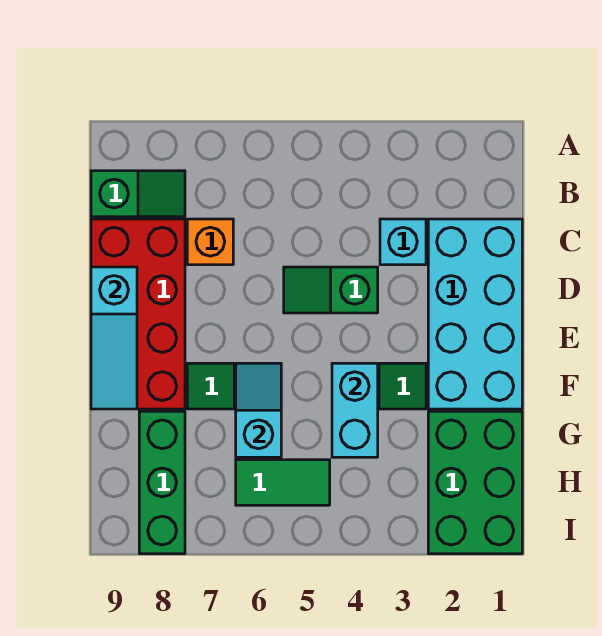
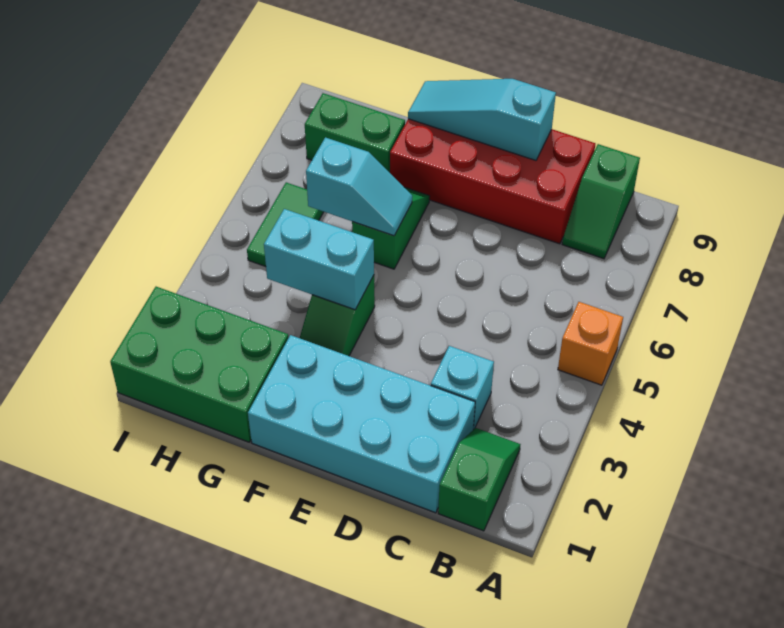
orange brick C7 level 1 -> orange brick A5 level 1
green slope D4:D5 level 1 top 4 -> green slope B1:B2 level 1 top 1
green brick G8:I8 level 1 -> green brick G8:H8 level 1

